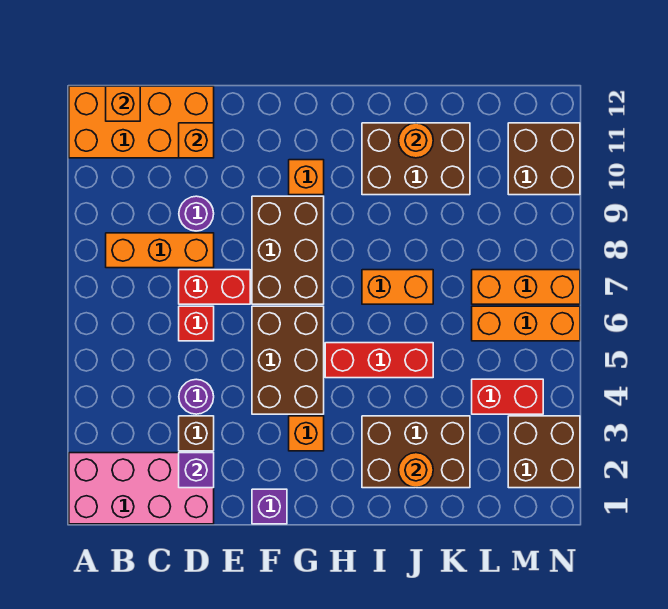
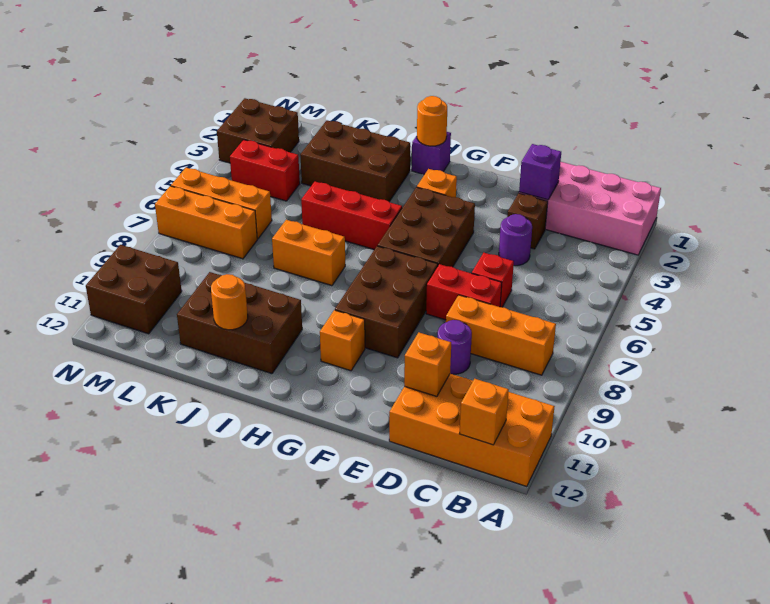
purple brick F1 level 1 -> purple brick H1 level 1
orange round brick J2 level 2 -> orange round brick H1 level 2

